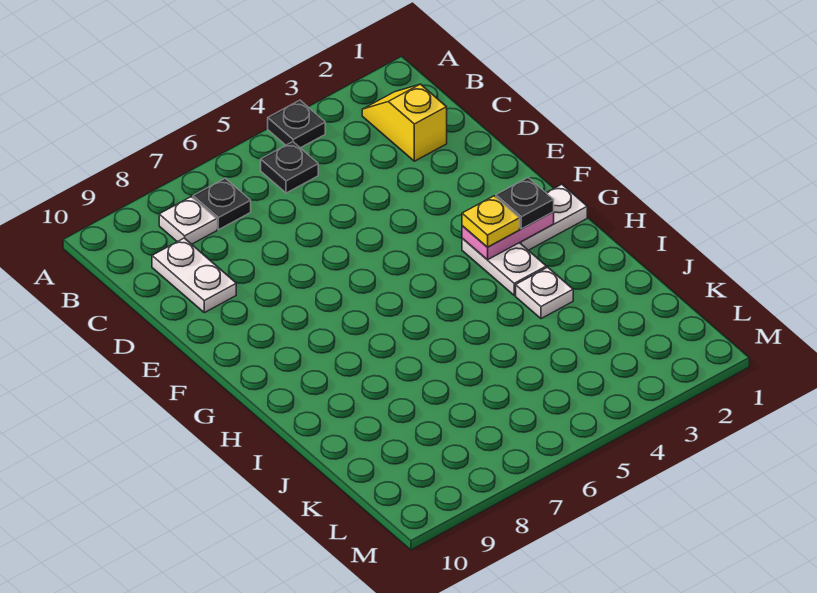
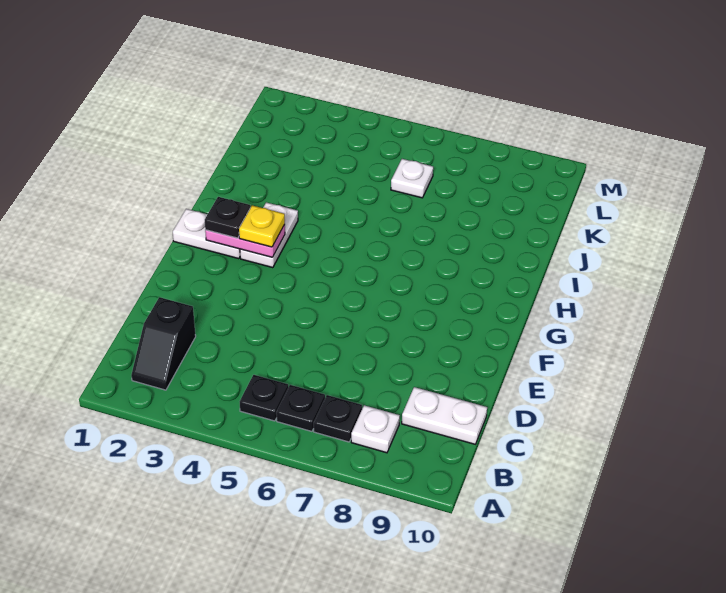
black plate A4 level 1 -> black plate B6 level 1
yellow slope B2:C2 level 1 top C -> black slope B2:C2 level 1 top C
white plate C9:D9 level 1 -> white plate C9:C10 level 1
white plate I3 level 1 -> white plate K6 level 1

